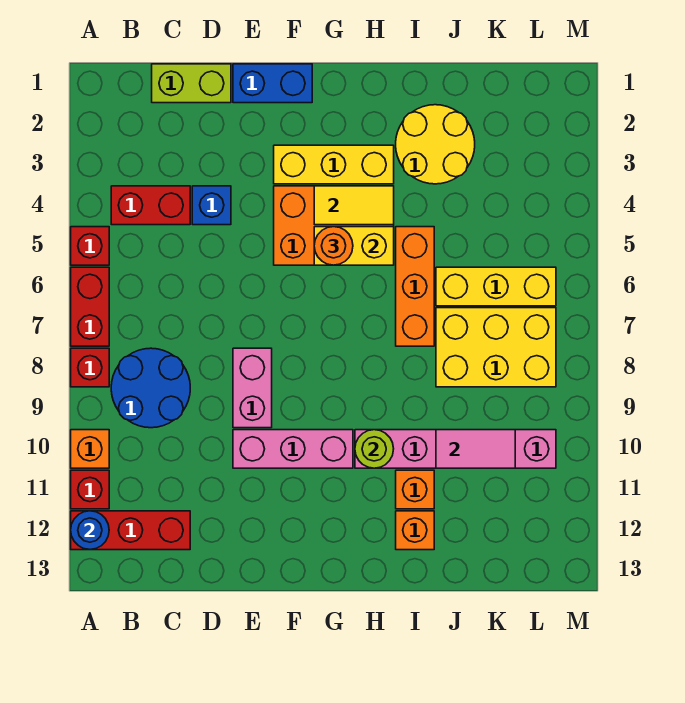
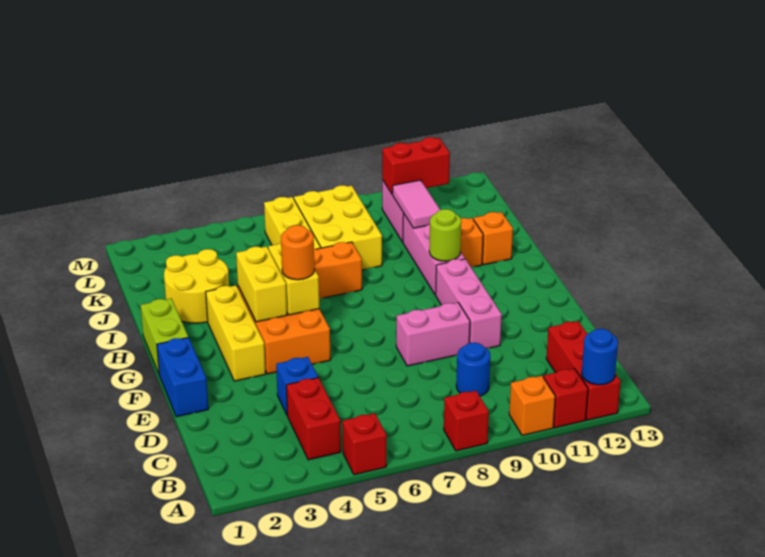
red brick A6:A7 level 1 -> red brick L10:L11 level 2
blue round brick B8:C9 level 1 -> blue round brick C9 level 1
lime brick C1:D1 level 1 -> lime brick G1:H1 level 1
yellow tile G4:H4 level 2 -> yellow brick G4:H4 level 2

